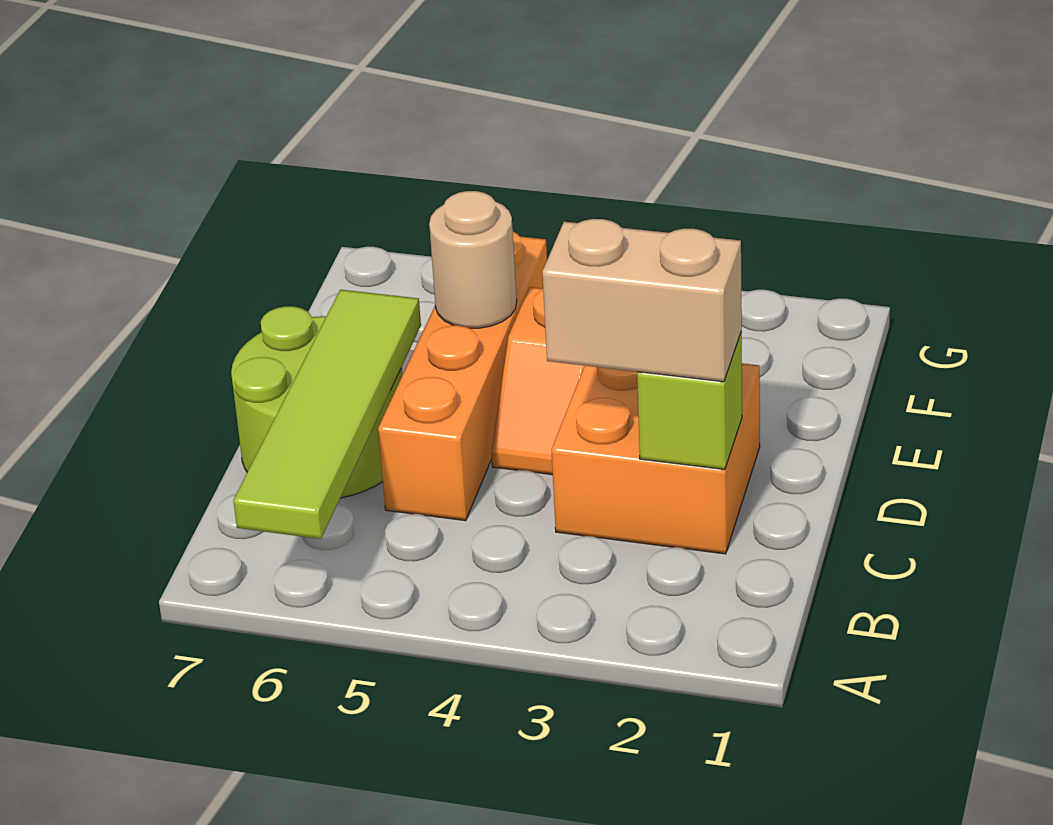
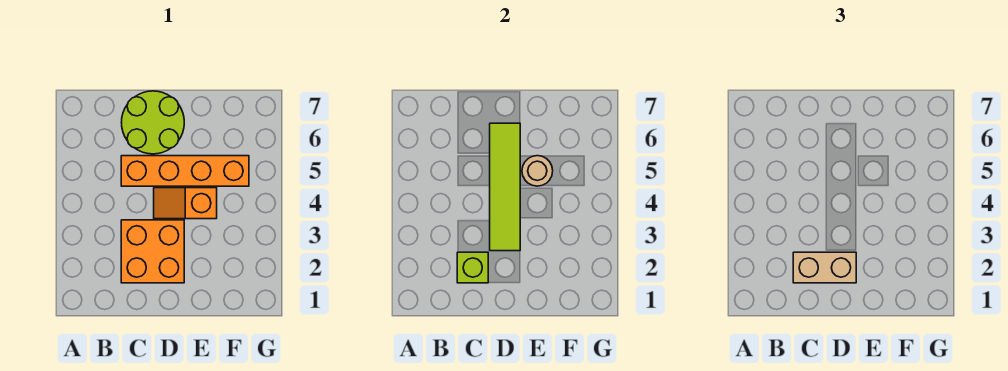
lime tile A6:D6 level 2 -> lime tile D3:D6 level 2
tan brick C2:C3 level 3 -> tan brick C2:D2 level 3

